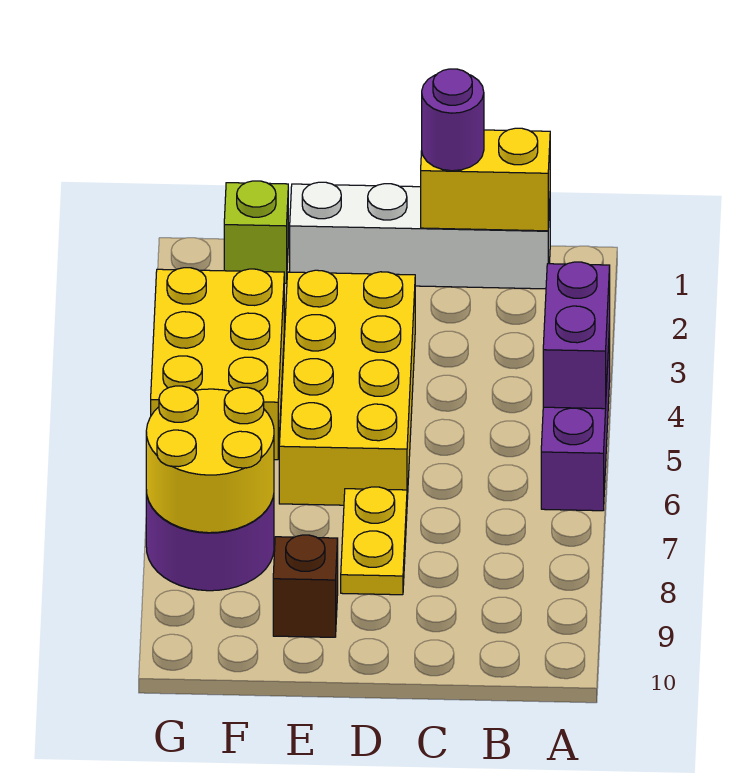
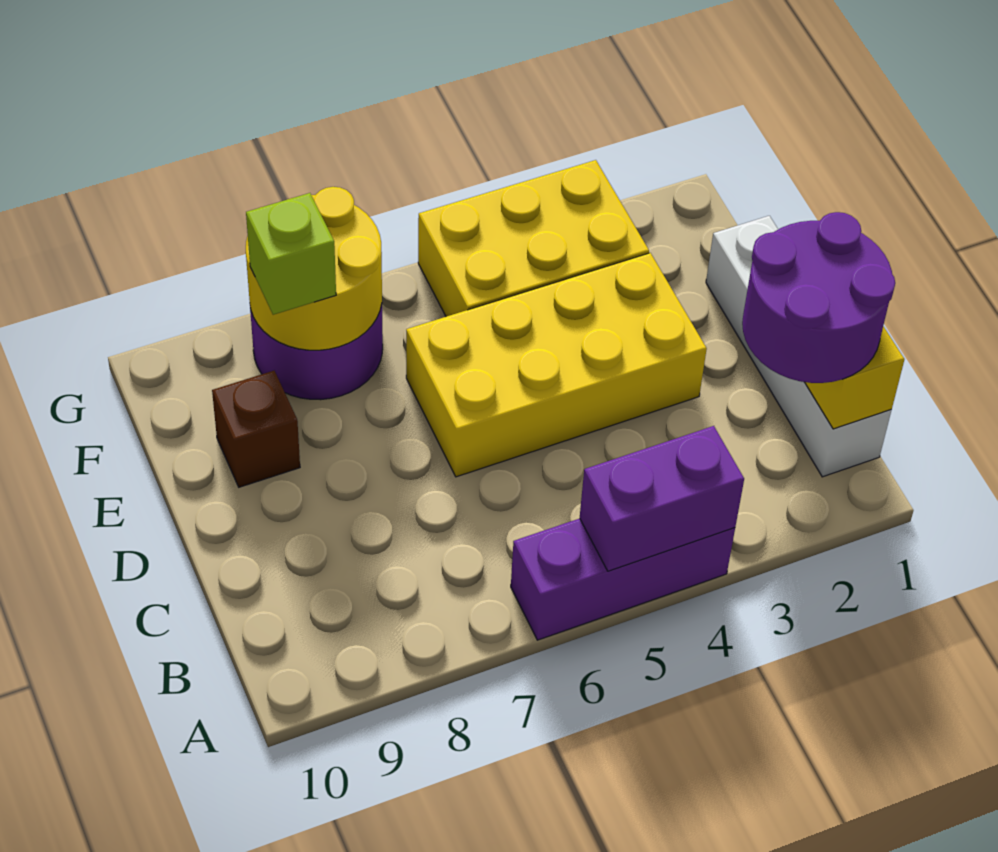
purple round brick C1 level 3 -> purple round brick B1:C2 level 3
yellow plate D7:D8 level 1 -> none
lime brick F1 level 1 -> lime brick F8 level 3

